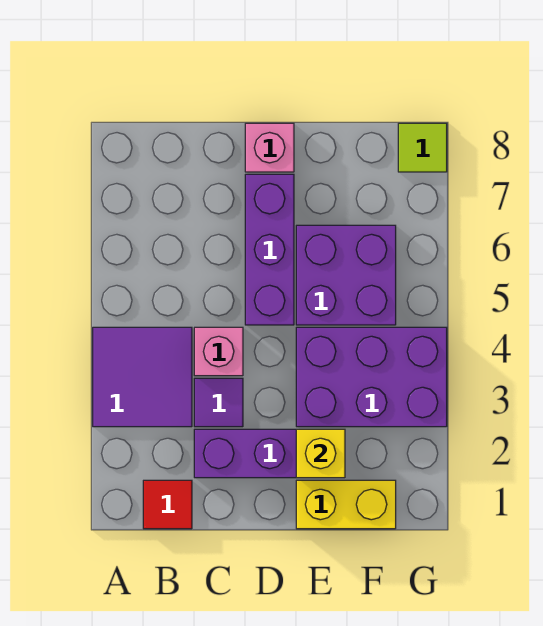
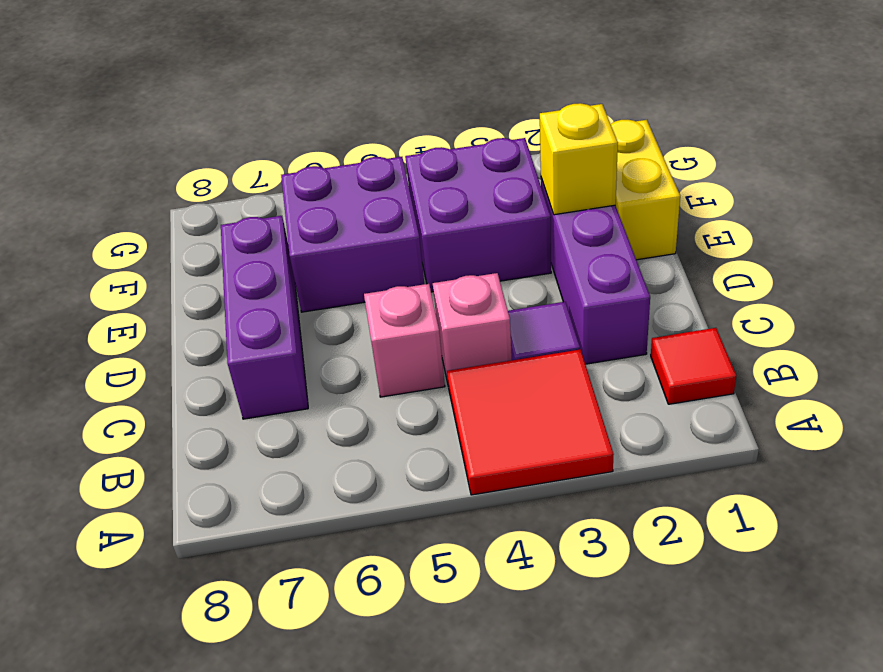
purple tile A3:B4 level 1 -> red tile A3:B4 level 1
purple brick D5:D7 level 1 -> purple brick C7:E7 level 1
pink brick D8 level 1 -> pink brick C5 level 1
purple brick E3:G4 level 1 -> purple brick E3:F4 level 1
lime tile G8 level 1 -> none

